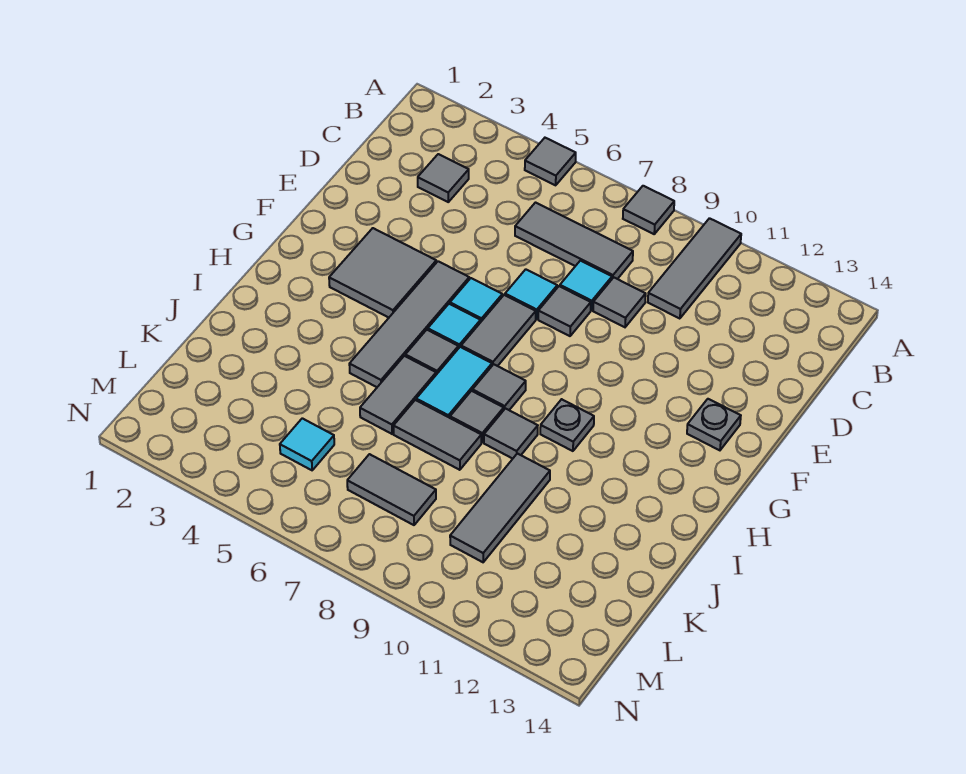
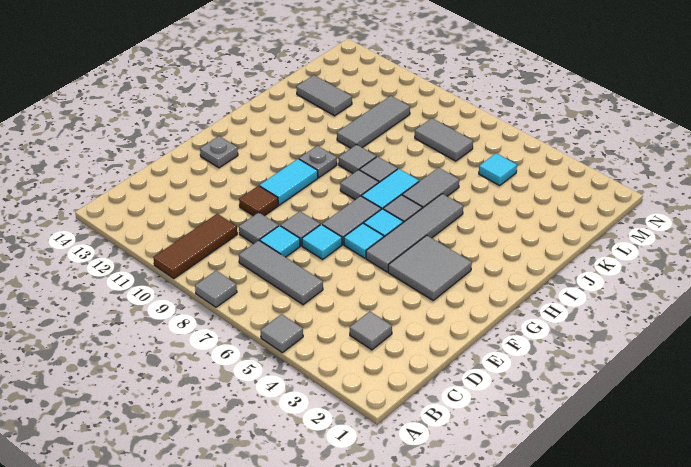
grey tile A10:C10 level 1 -> brown tile A10:C10 level 1
none -> brown tile E10 level 1
none -> cyan tile F10:G10 level 1
grey tile J7:J8 level 1 -> grey tile K12:K13 level 1

